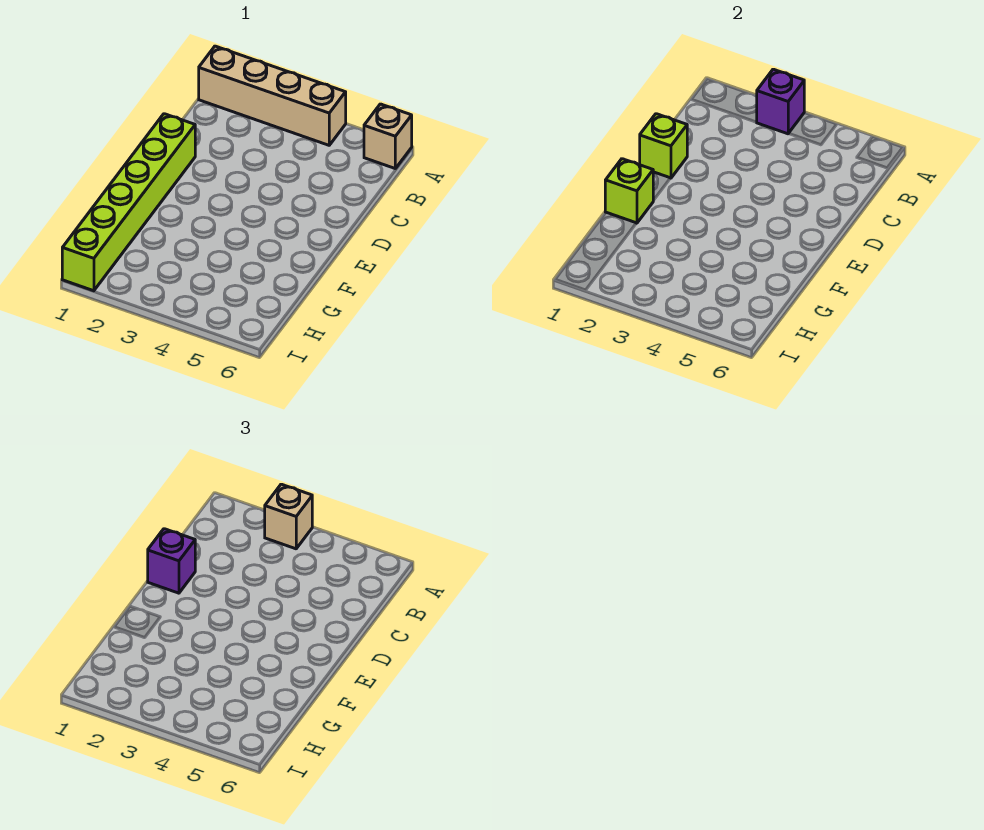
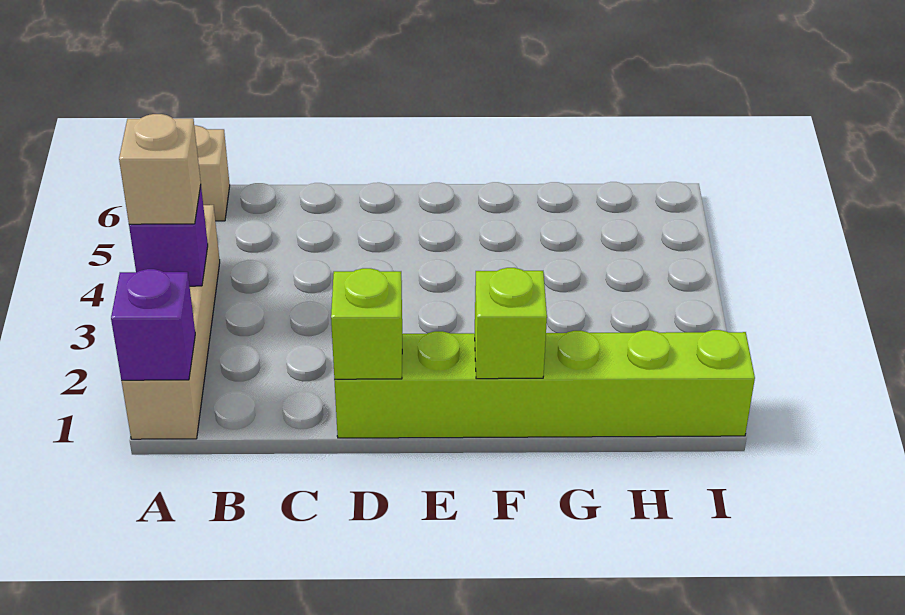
purple brick D1 level 3 -> purple brick A1 level 2

